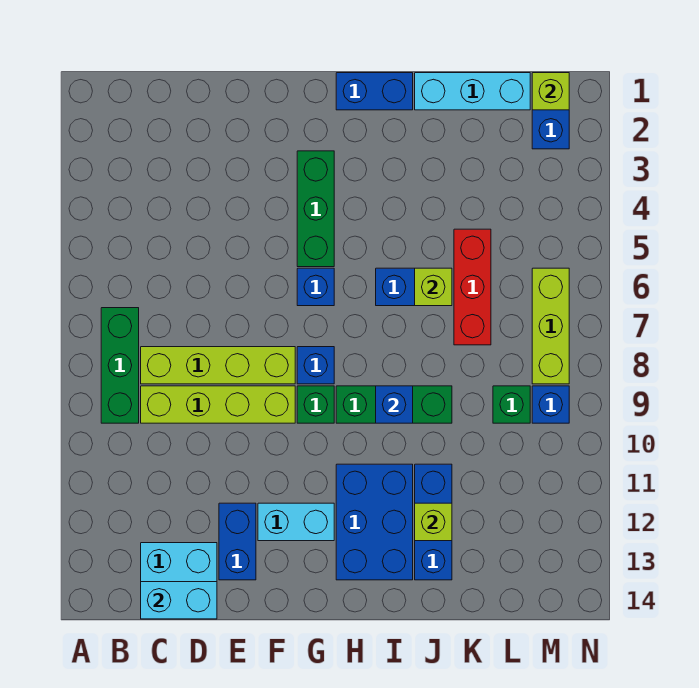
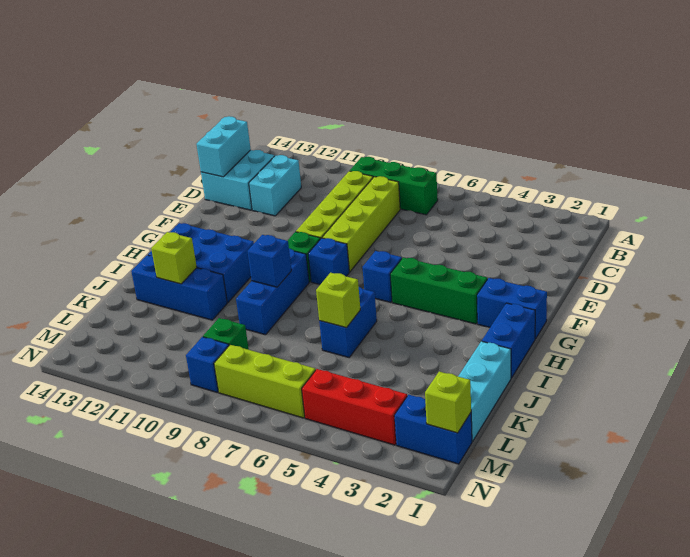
blue brick E12:E13 level 1 -> blue brick G1:G2 level 1
cyan brick F12:G12 level 1 -> cyan brick C12:D12 level 1
green brick H9:J9 level 1 -> blue brick H9:J9 level 1
red brick K5:K7 level 1 -> red brick M3:M5 level 1

